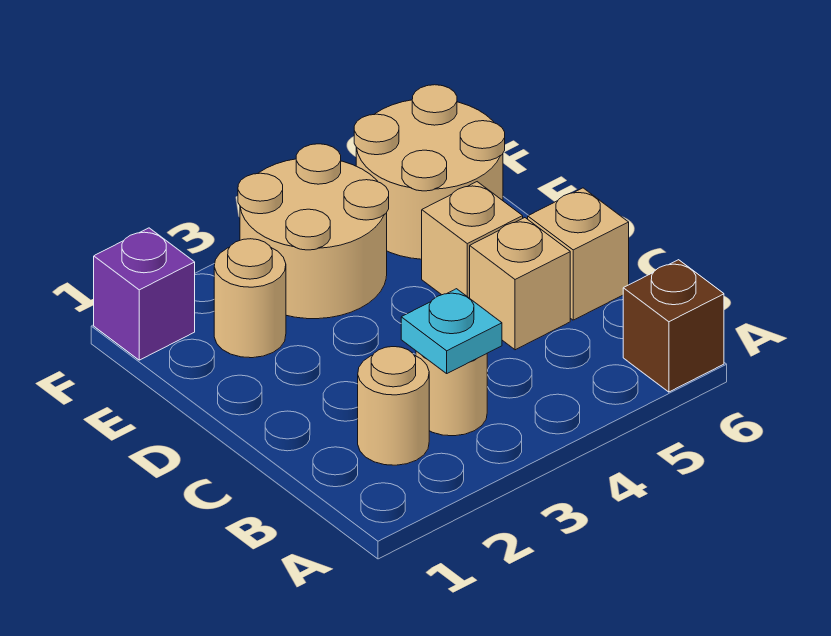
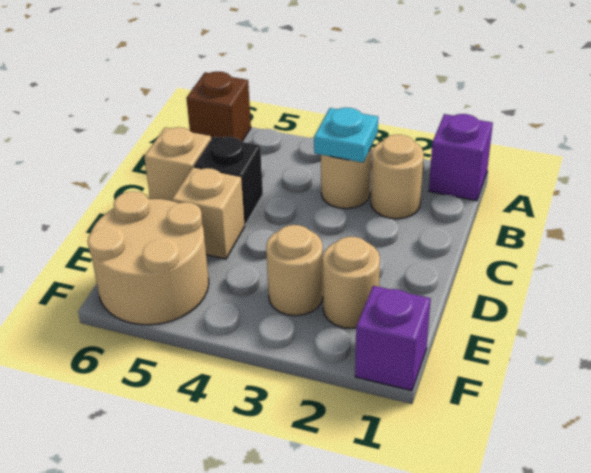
none -> purple brick A1 level 1
tan brick C5 level 1 -> black brick C5 level 1
tan round brick E3:F4 level 1 -> tan round brick E3 level 1

